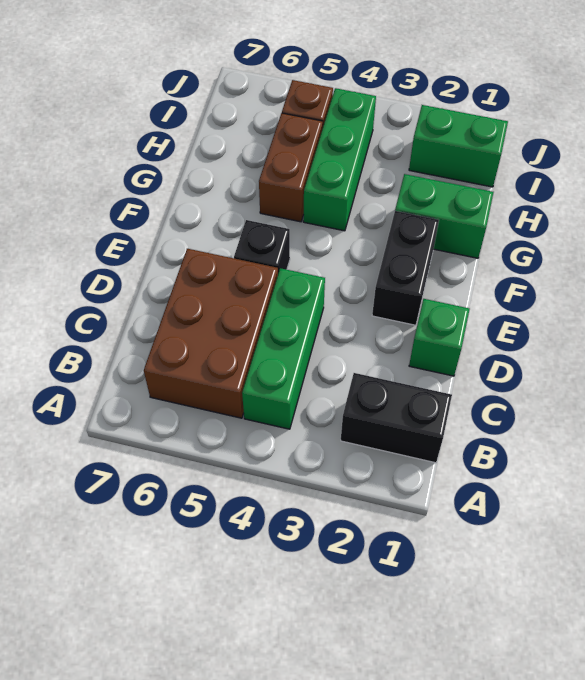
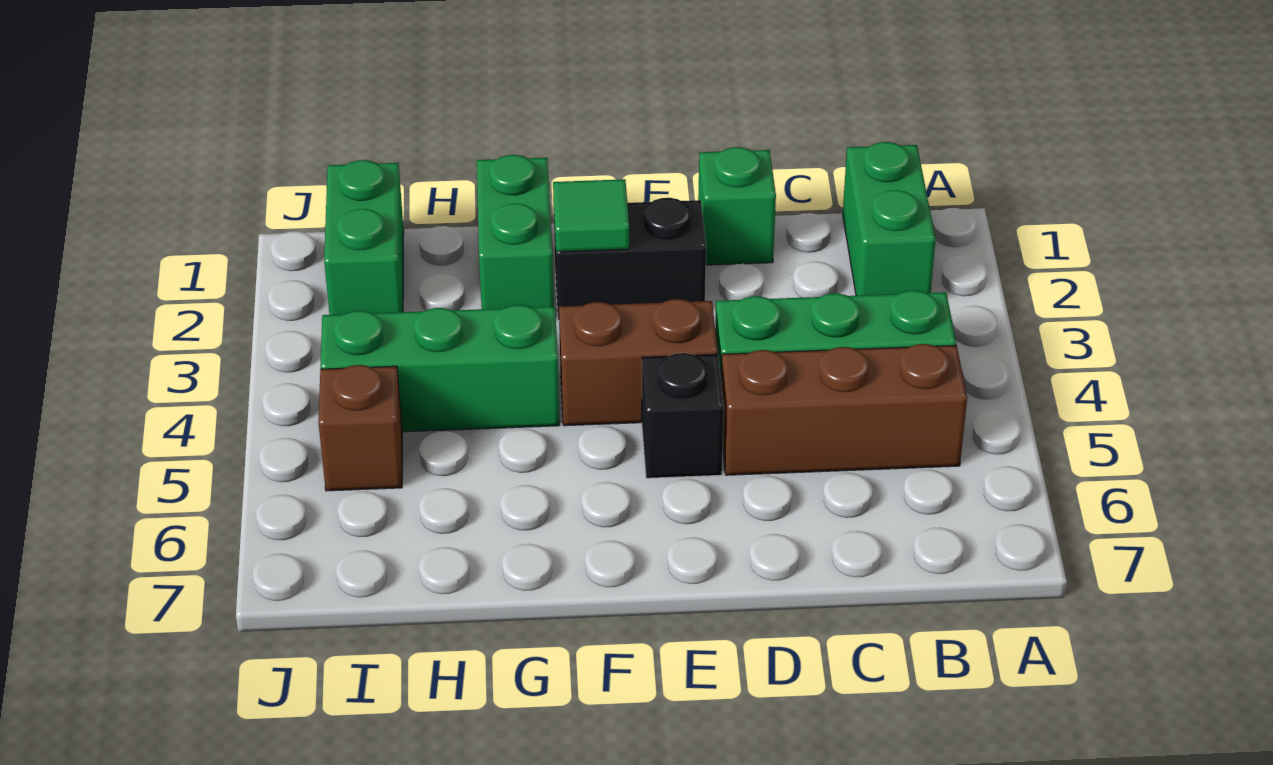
black brick B1:B2 level 1 -> green brick B1:B2 level 1
brown brick B5:D6 level 1 -> brown brick B5:D5 level 1
none -> green tile F2 level 2
brown brick G5:H5 level 1 -> brown brick E4:F4 level 1

